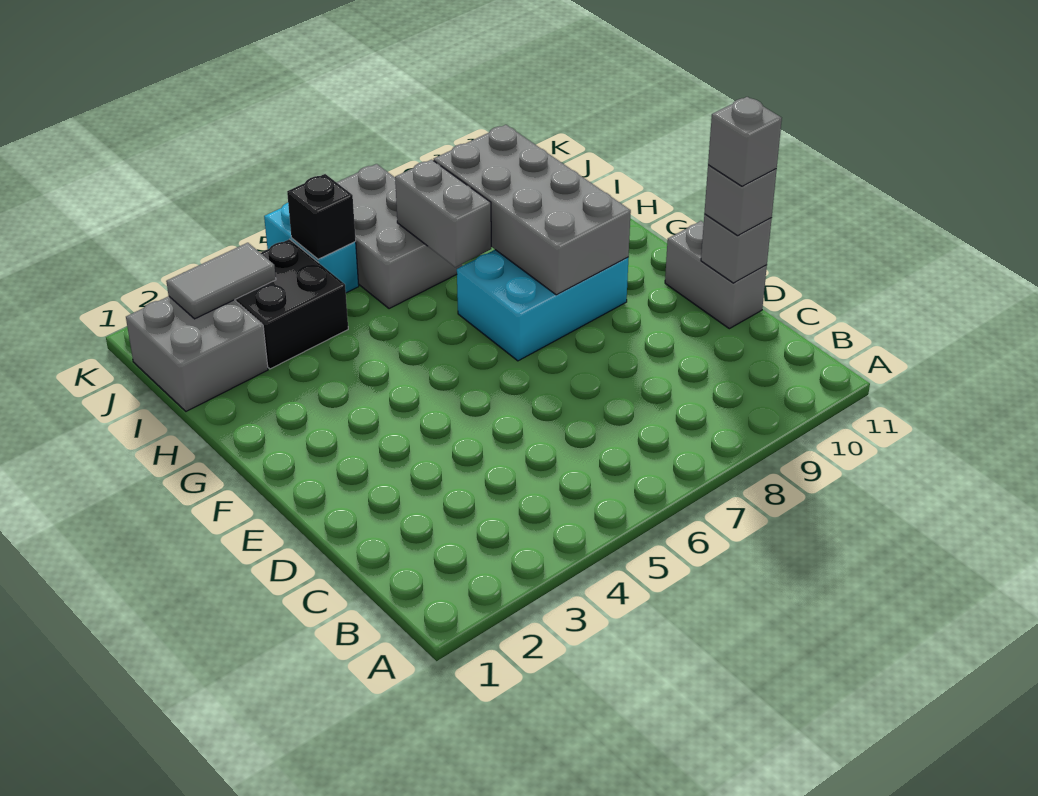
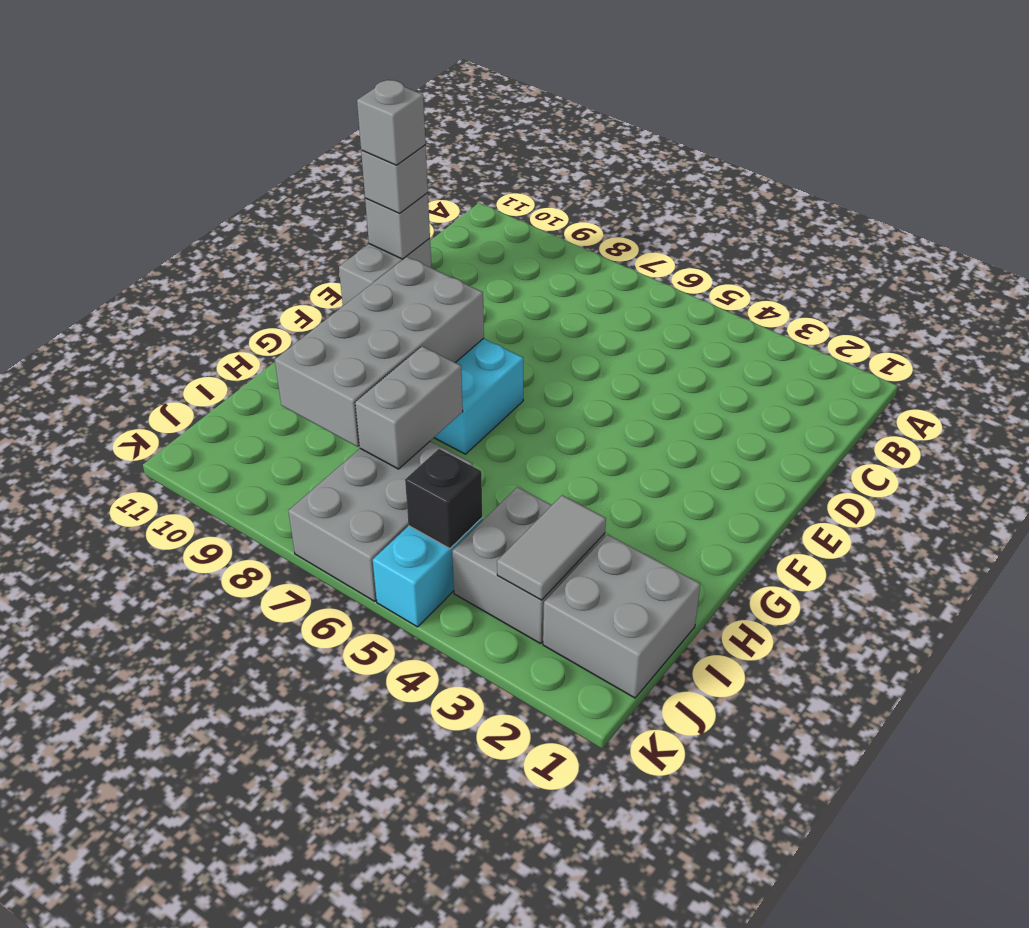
black brick I3:J4 level 1 -> grey brick I3:J4 level 1
grey tile J2:J3 level 2 -> grey tile I3:J3 level 2

